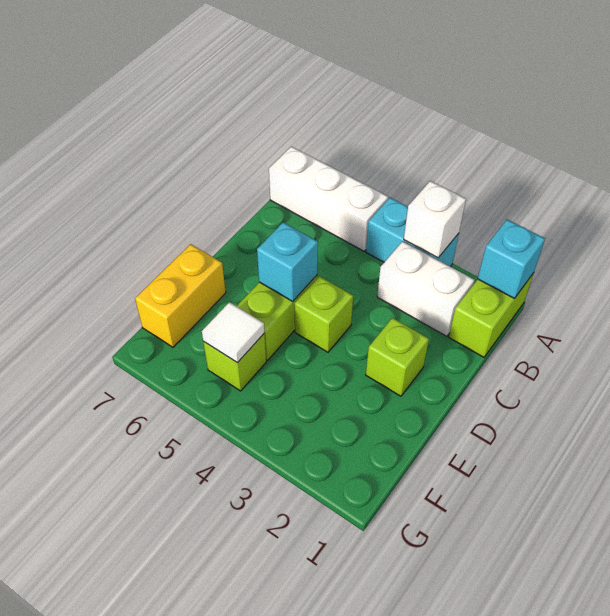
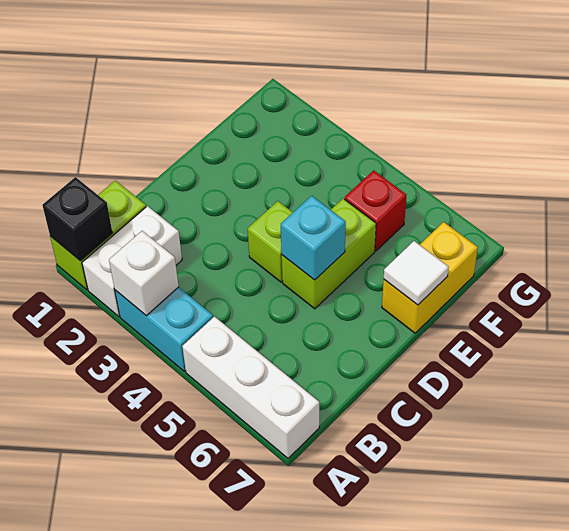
cyan brick A1 level 2 -> black brick A1 level 2
white brick B2:B3 level 1 -> white brick A2:B2 level 1
lime brick D2 level 1 -> none
lime brick F5 level 1 -> red brick F5 level 1
white tile F5 level 2 -> white tile E7 level 2

